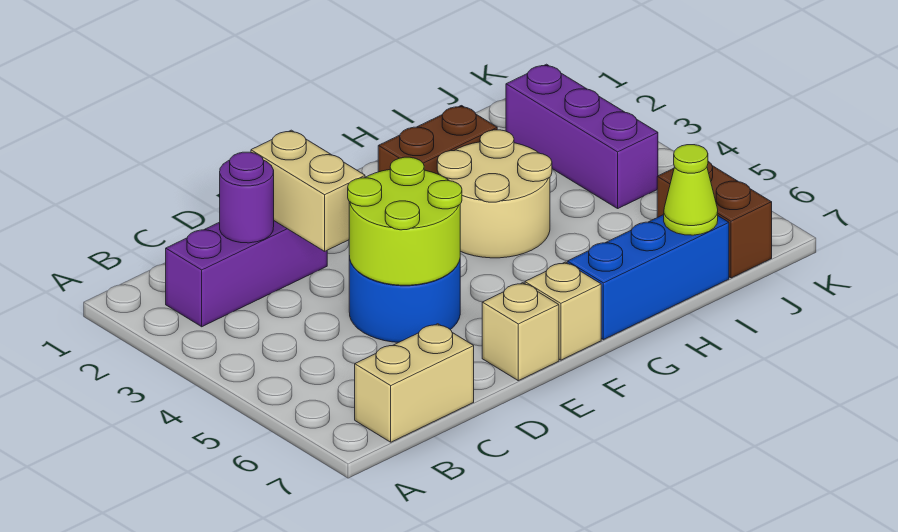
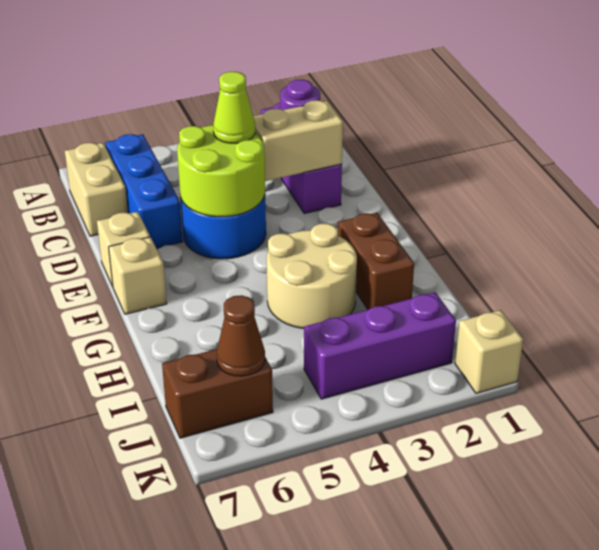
blue brick G7:I7 level 1 -> blue brick B6:D6 level 1
lime cone I7 level 2 -> lime cone D4 level 3
none -> brown cone J6 level 2
none -> tan brick K1 level 1

